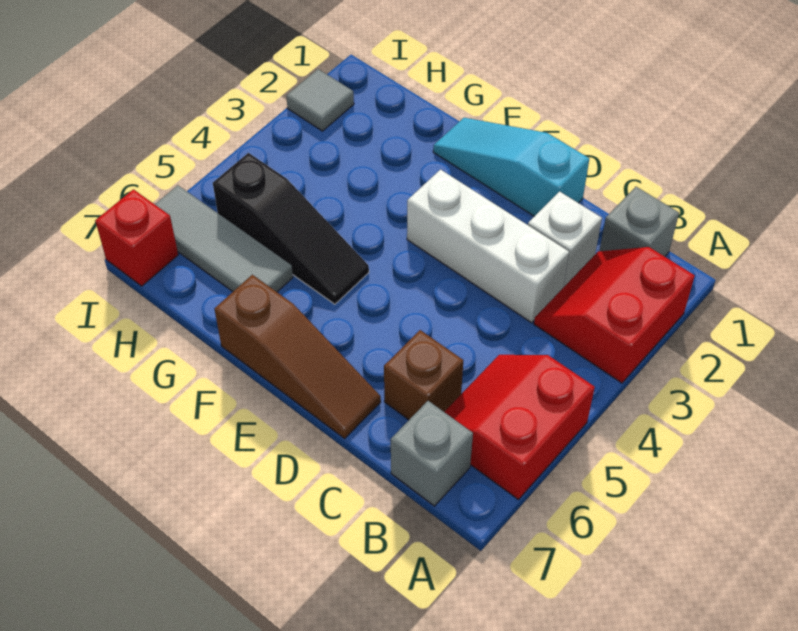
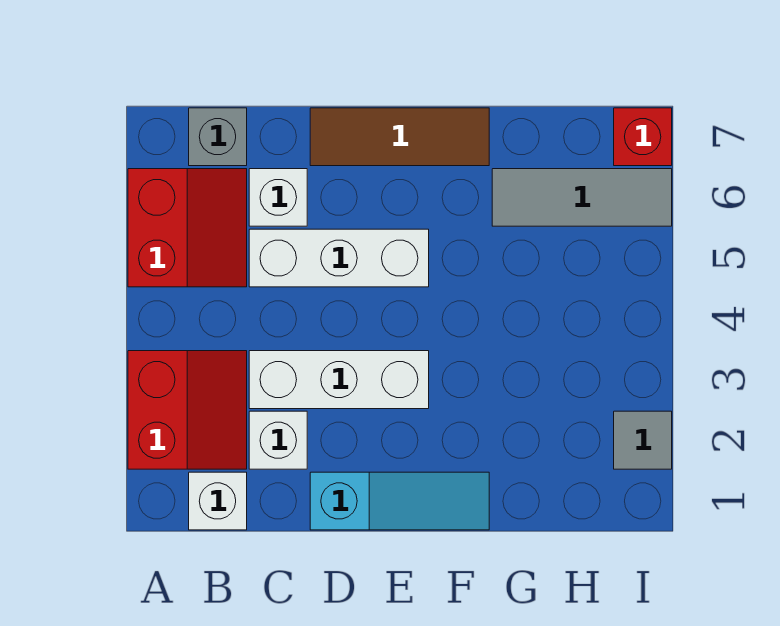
grey brick B1 level 1 -> white brick B1 level 1
none -> white brick C5:E5 level 1
brown brick C6 level 1 -> white brick C6 level 1
brown slope D7:F7 level 1 top F -> brown tile D7:F7 level 1
black slope F5:H5 level 1 top H -> none

